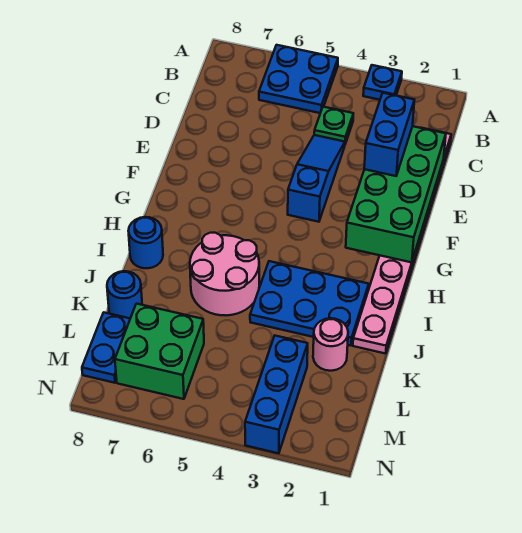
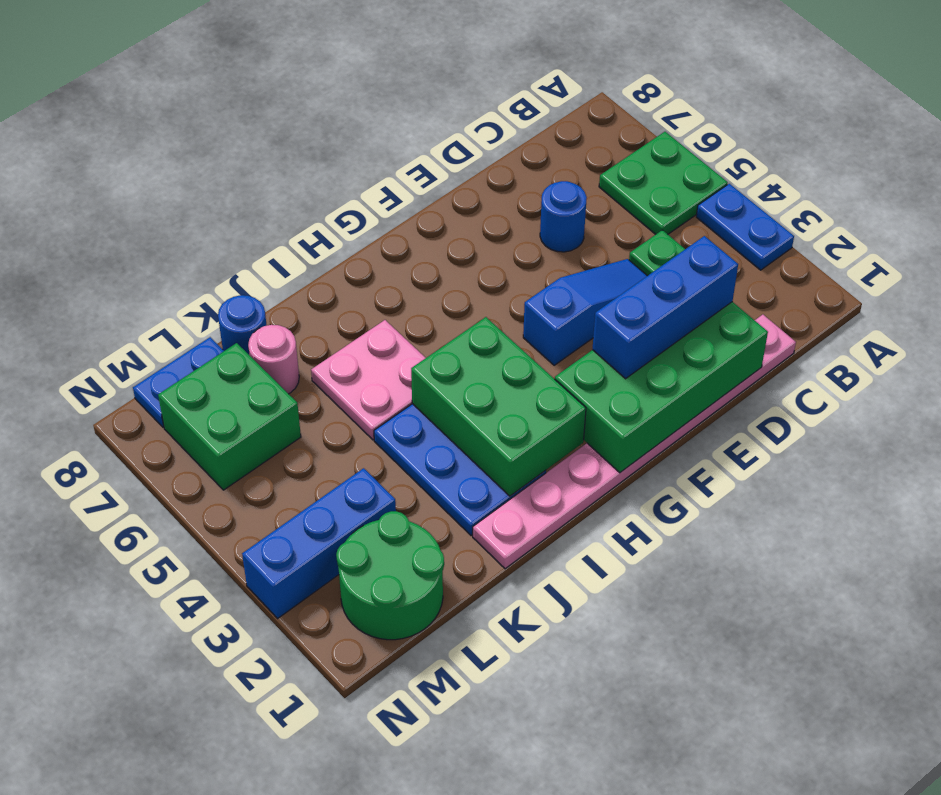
blue plate A3 level 1 -> blue plate A3:A4 level 1
blue plate A5:B6 level 1 -> green plate A5:B6 level 1
blue brick D2:E2 level 3 -> blue brick D2:F2 level 3
none -> green brick H2:I4 level 2
pink round brick I5:J6 level 1 -> pink plate I5:J6 level 1
blue round brick I8 level 1 -> blue round brick D6 level 1
pink round brick K2 level 1 -> pink round brick K7 level 1
none -> green round brick L1:M2 level 1

